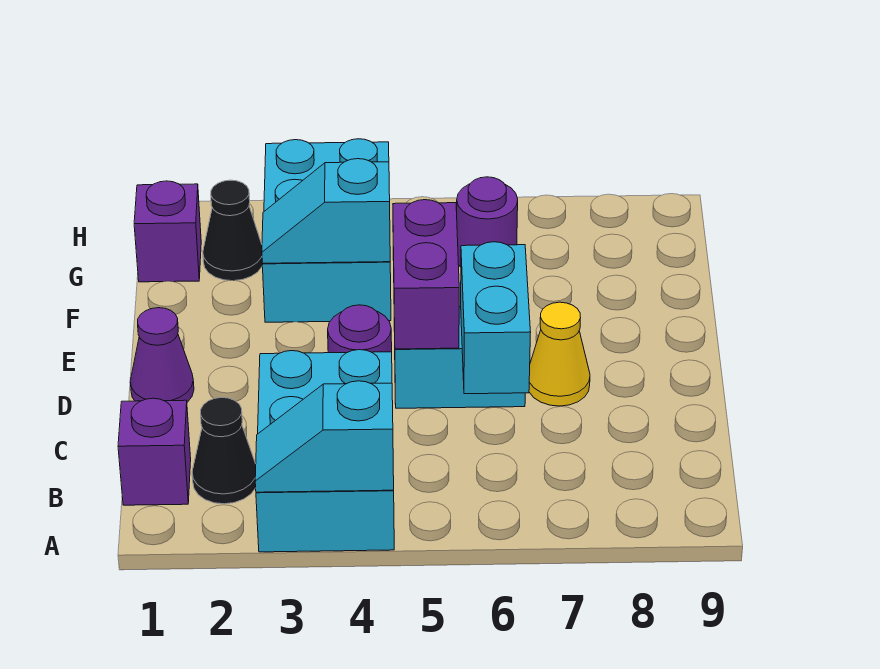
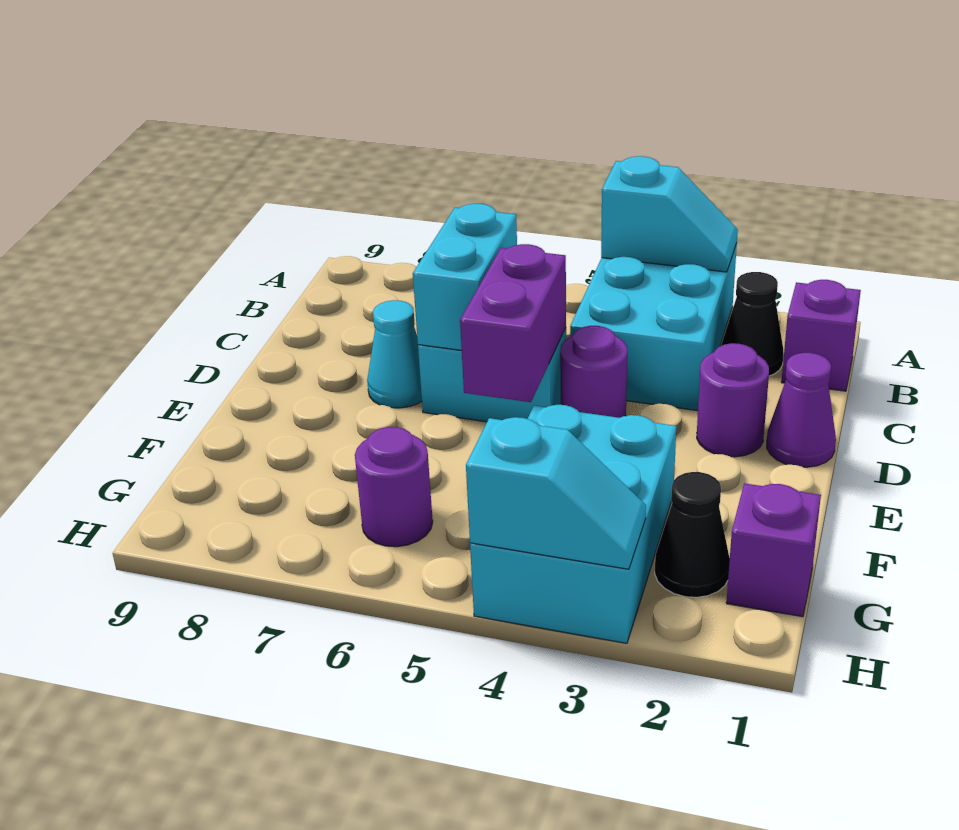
none -> purple round brick D2 level 1
yellow cone D7 level 1 -> cyan cone D7 level 1
cyan slope F3:F4 level 2 top 4 -> cyan slope H3:H4 level 2 top 4

